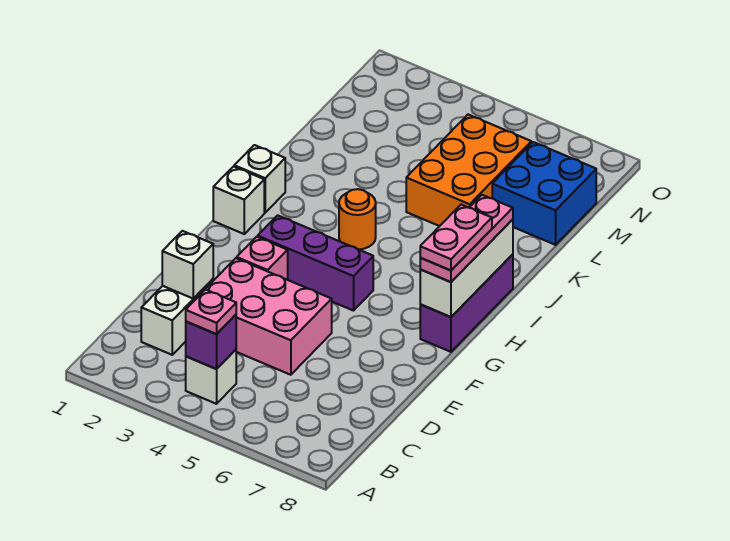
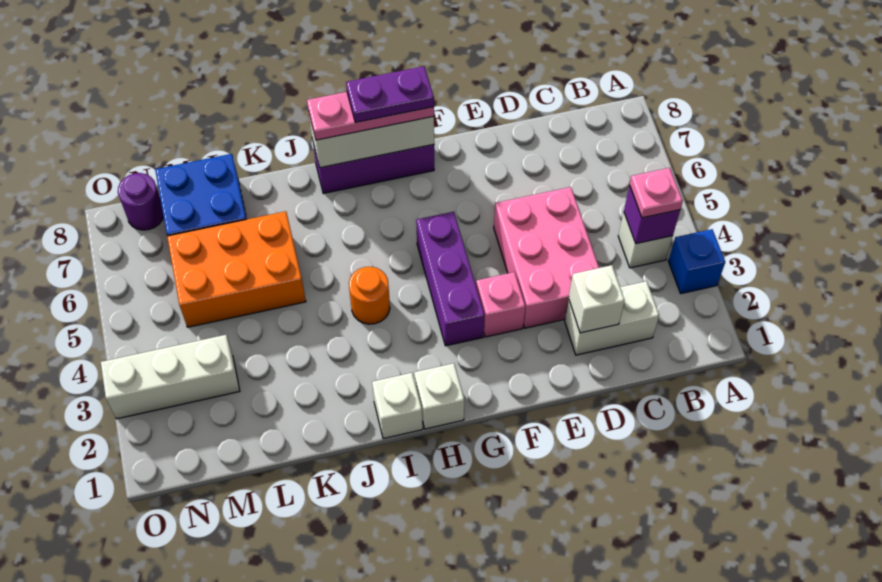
none -> blue brick A3 level 1
pink plate G8:H8 level 4 -> purple plate G8:H8 level 4
none -> white brick M3:O3 level 1
none -> purple round brick N8 level 1

